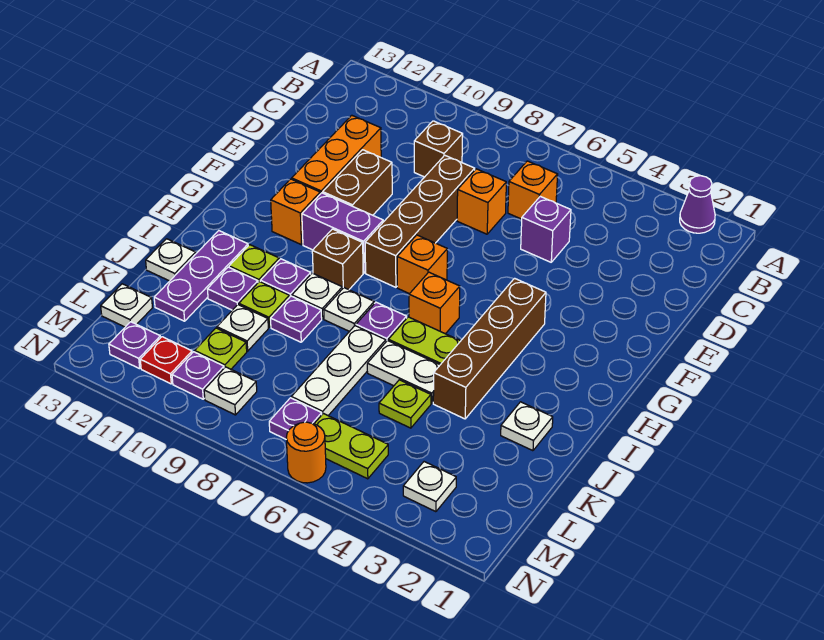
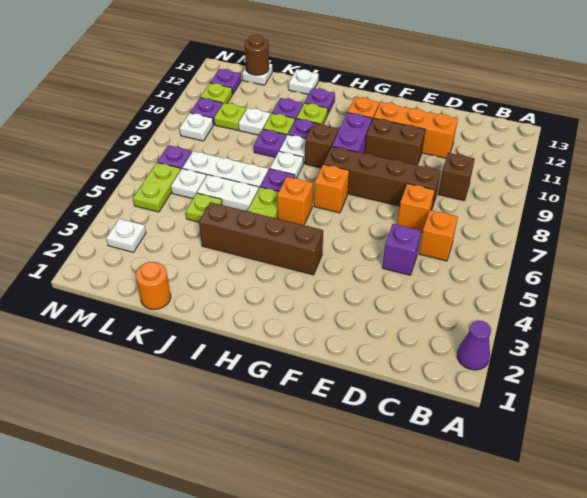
purple plate I12:K12 level 1 -> purple plate I12 level 1
white plate J2 level 1 -> white plate L6 level 1
white plate J5:J6 level 1 -> white plate J6:K6 level 1
none -> brown round brick L13 level 2
red plate M11 level 1 -> lime plate M11 level 1
orange round brick N6 level 1 -> orange round brick K1 level 1

